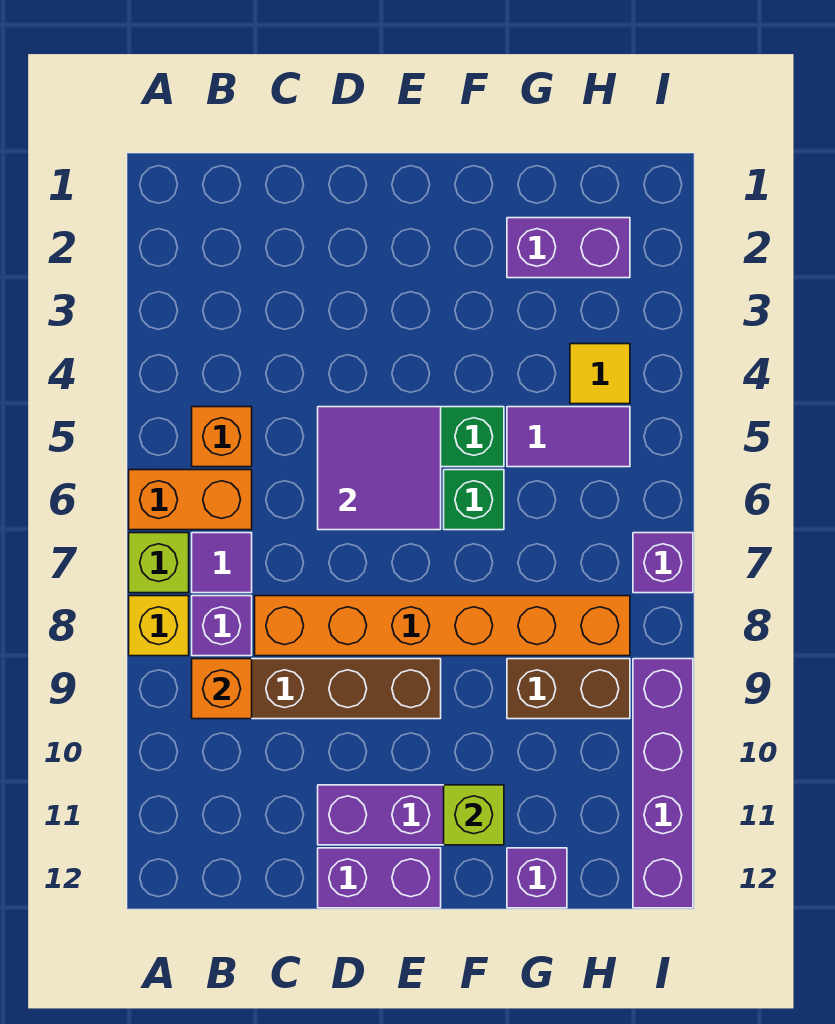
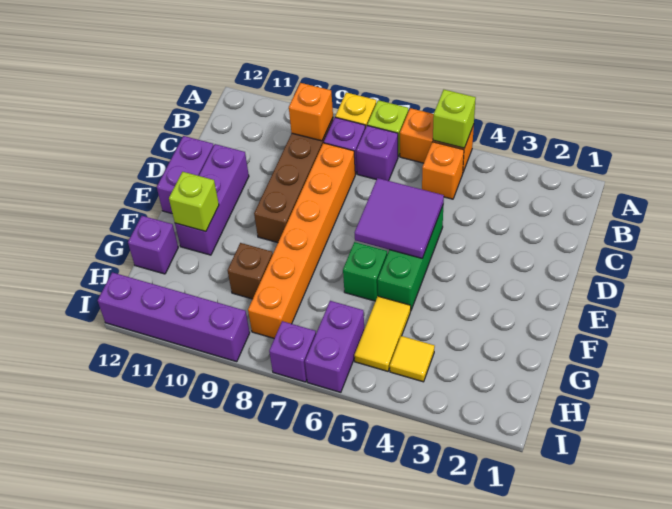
none -> lime brick A5 level 2
orange brick A6:B6 level 1 -> orange brick A5:A6 level 1
purple tile B7 level 1 -> purple brick B7 level 1
purple brick G2:H2 level 1 -> purple brick H6:I6 level 1
purple tile G5:H5 level 1 -> yellow tile G5:H5 level 1
brown brick G9:H9 level 1 -> brown brick G9 level 1

